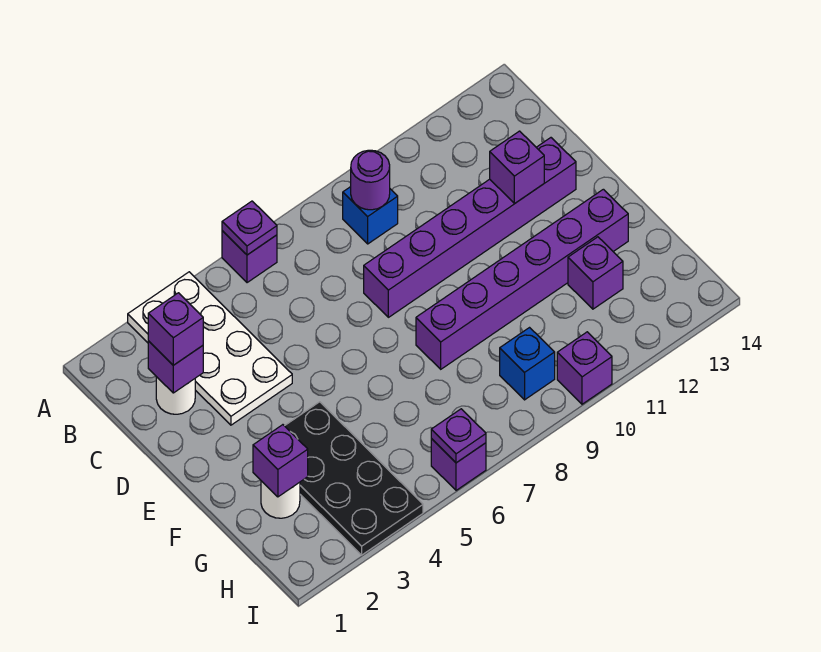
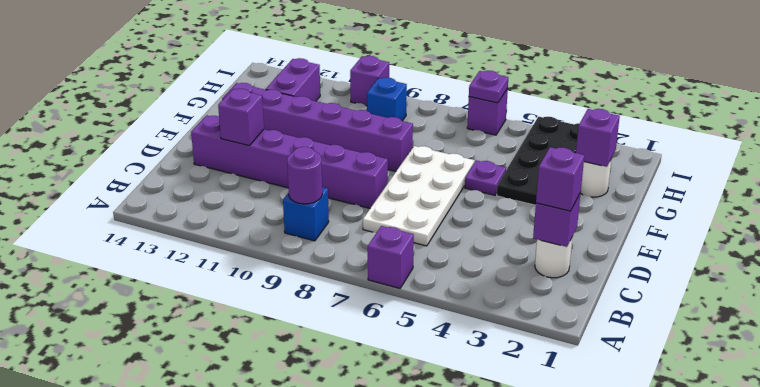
white plate A3:D4 level 1 -> white plate C6:F7 level 1
purple plate A6 level 2 -> purple plate F5 level 1
purple brick G12 level 1 -> purple brick G12:H12 level 1

